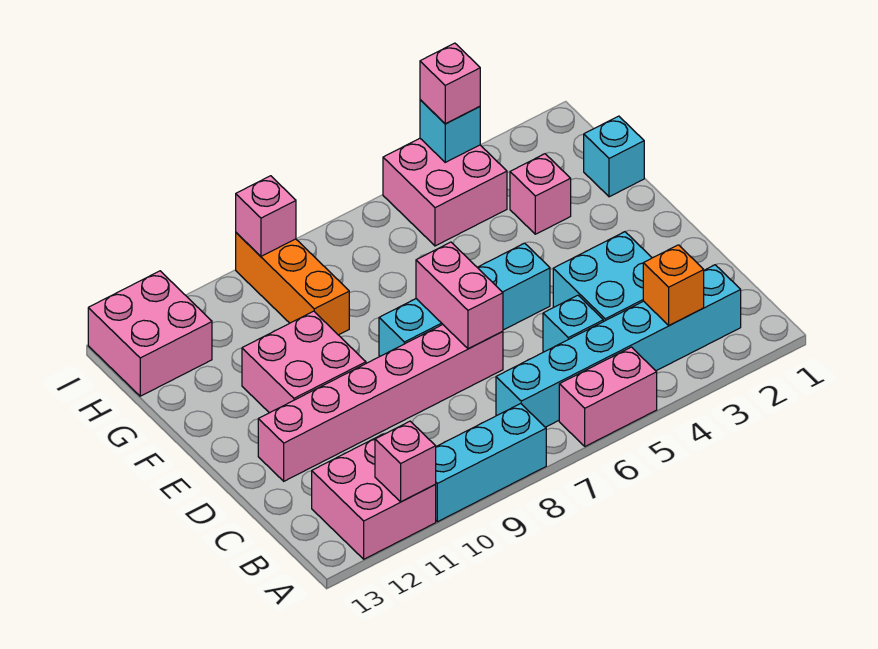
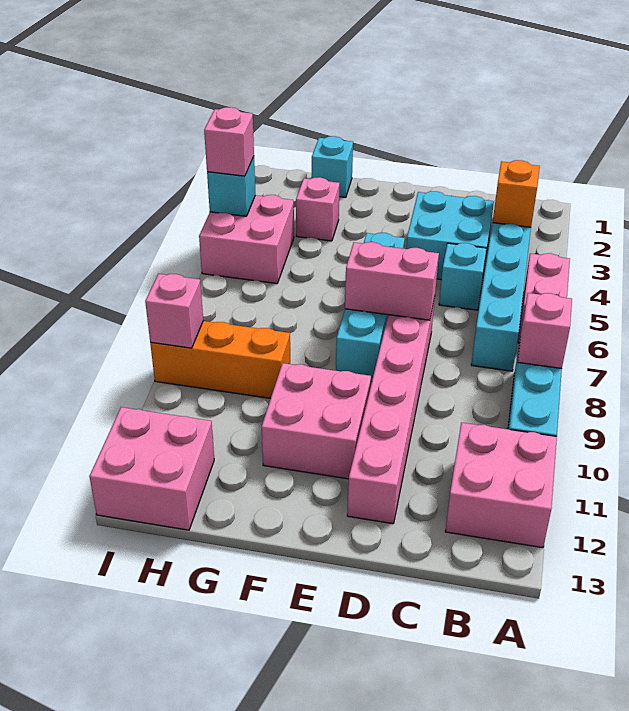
pink brick A11 level 2 -> pink brick A8 level 2

